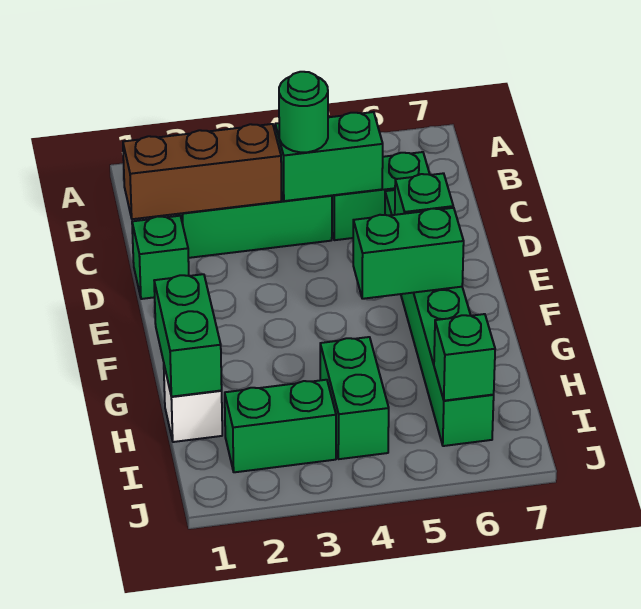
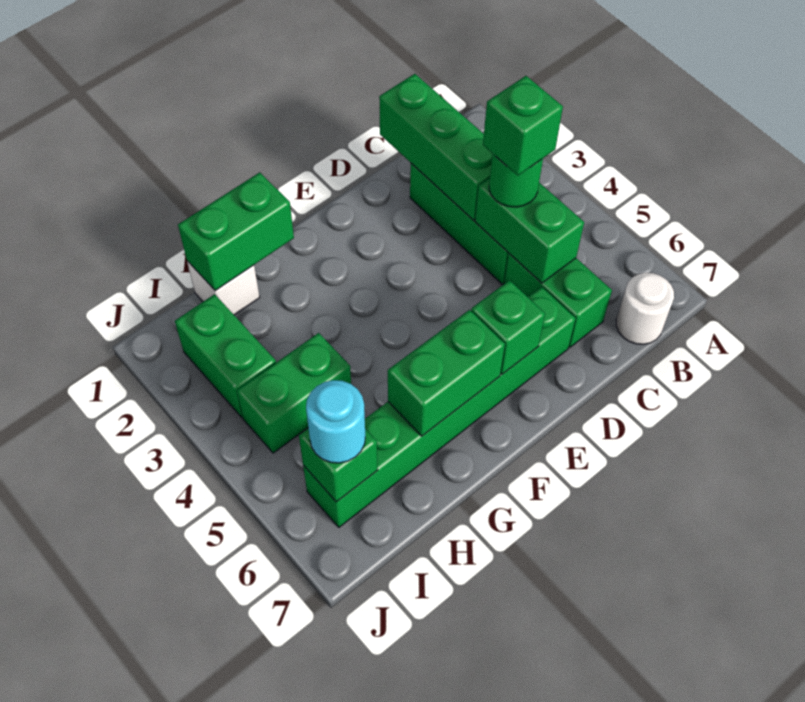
none -> white round brick B7 level 1
brown brick C1:C3 level 2 -> green brick C1:C3 level 2
green brick D1 level 1 -> green brick C4 level 4
green brick F5:F6 level 2 -> green brick F6:G6 level 2
none -> cyan round brick I6 level 3

